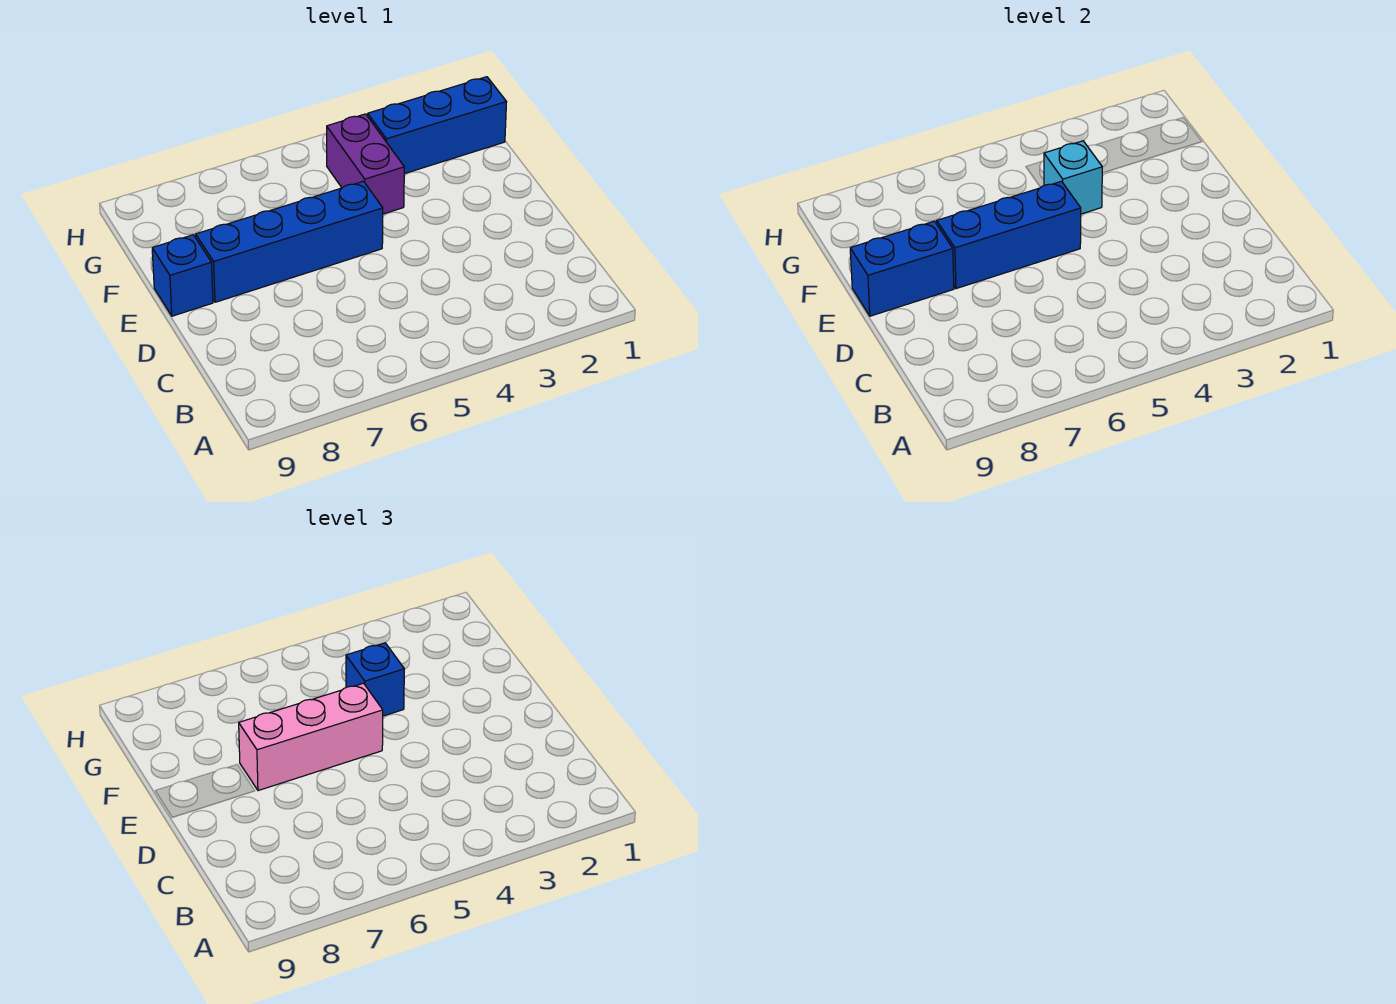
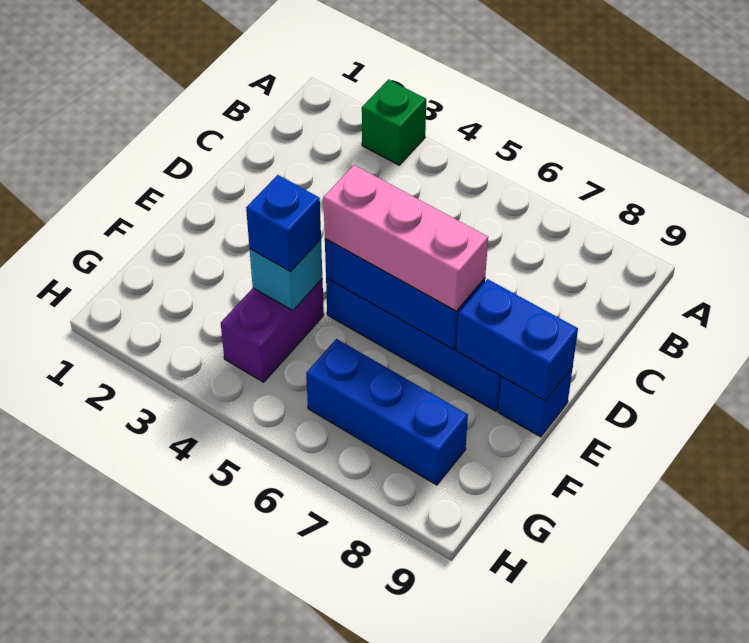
none -> green brick A3 level 1
blue brick G1:G3 level 1 -> blue brick G6:G8 level 1

